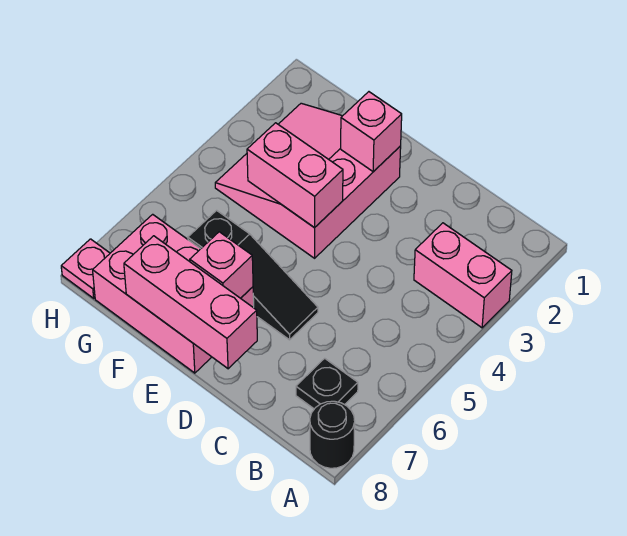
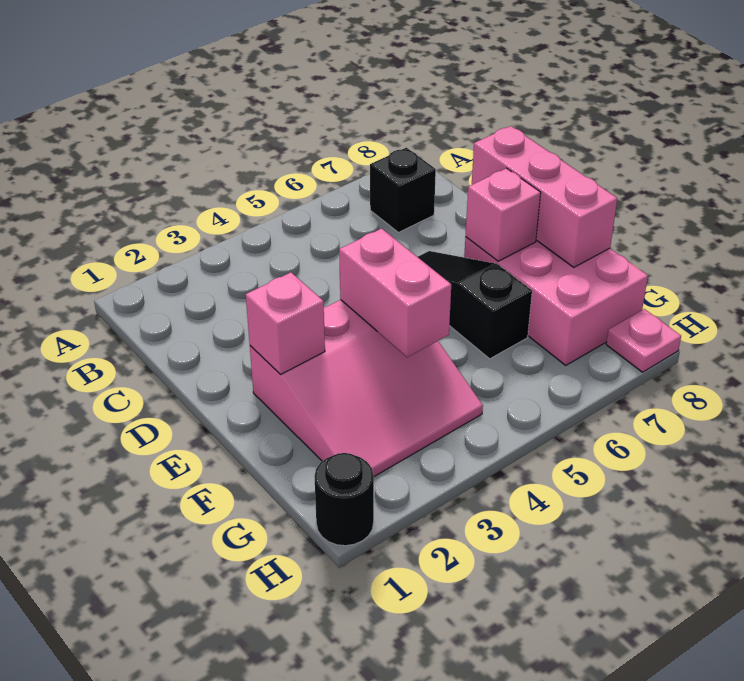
pink brick A3:B3 level 1 -> none
black round brick A8 level 1 -> black round brick H1 level 1
black plate B7 level 1 -> black brick B7 level 1

